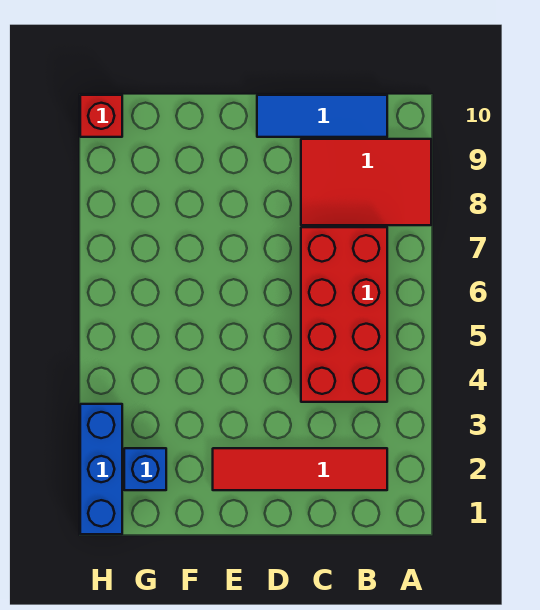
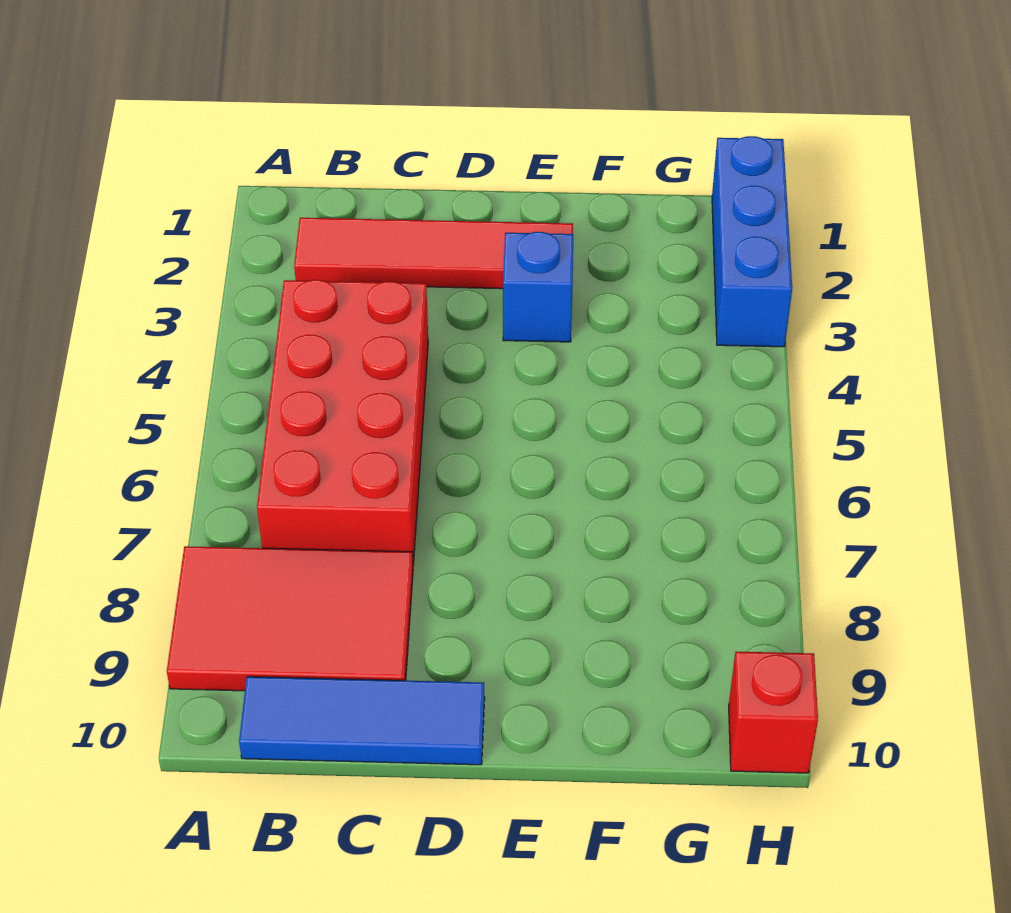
blue brick G2 level 1 -> blue brick E3 level 1

